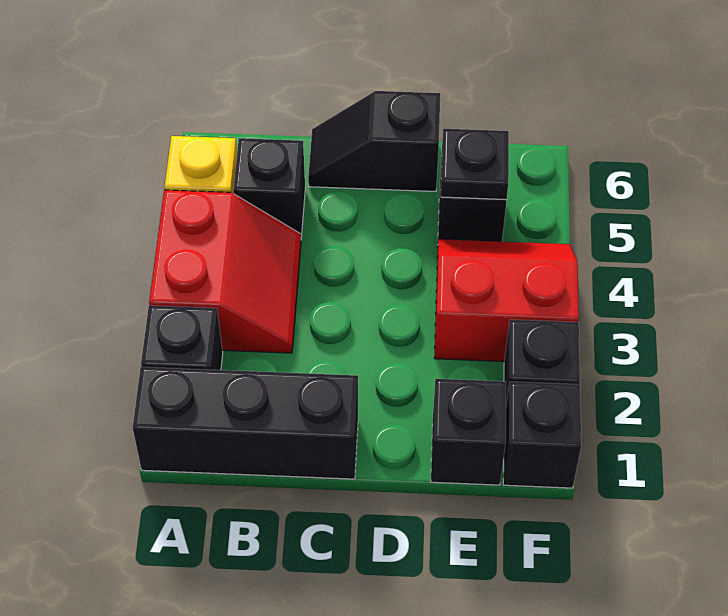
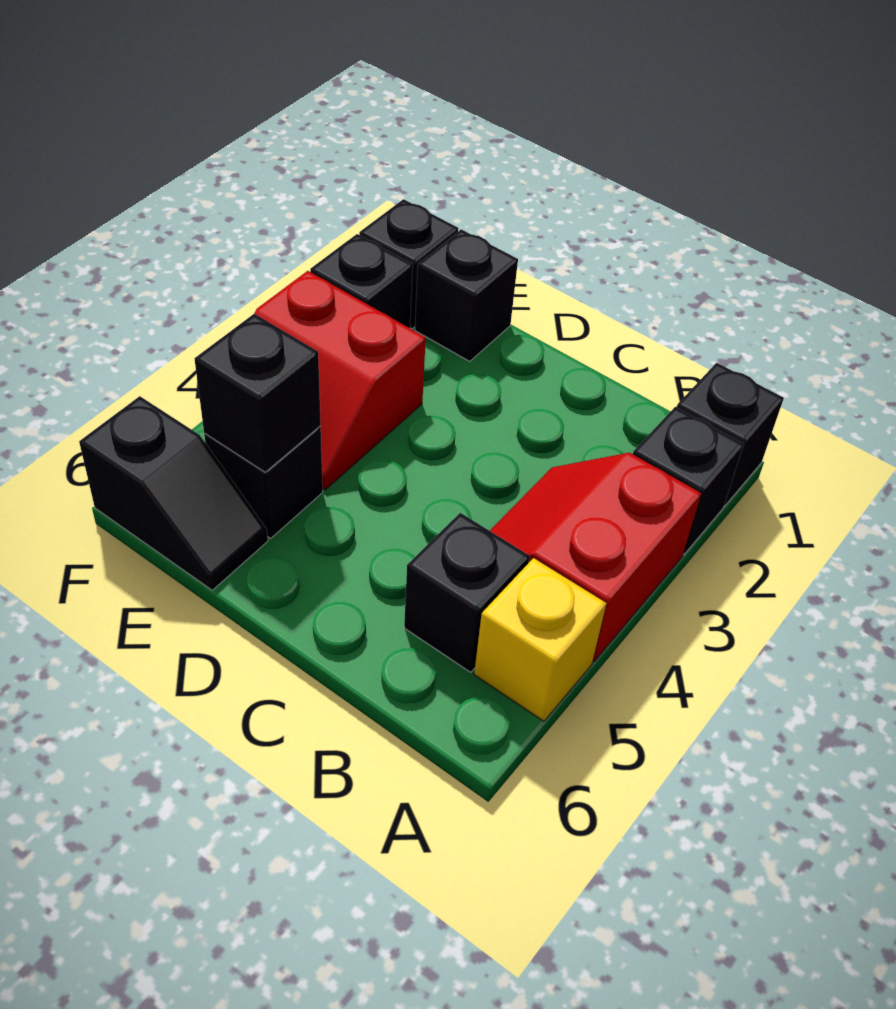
black brick A1:C1 level 1 -> black brick A1 level 1
black slope C6:D6 level 1 top D -> black slope E6:F6 level 1 top F
black plate E5 level 2 -> black brick E5 level 2

